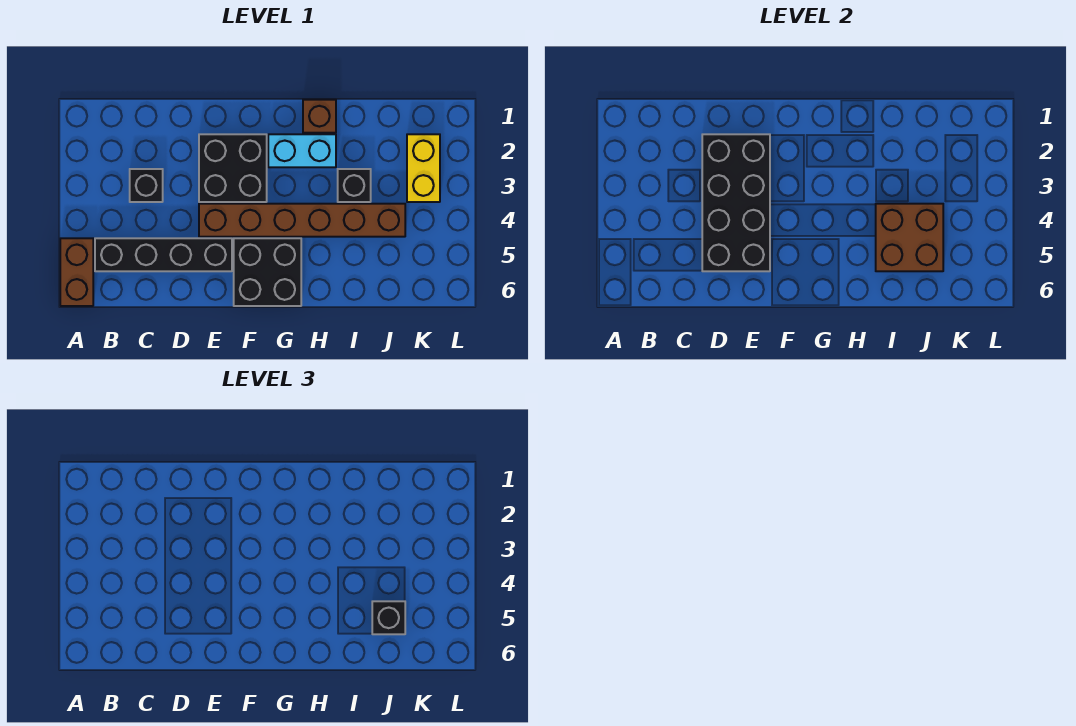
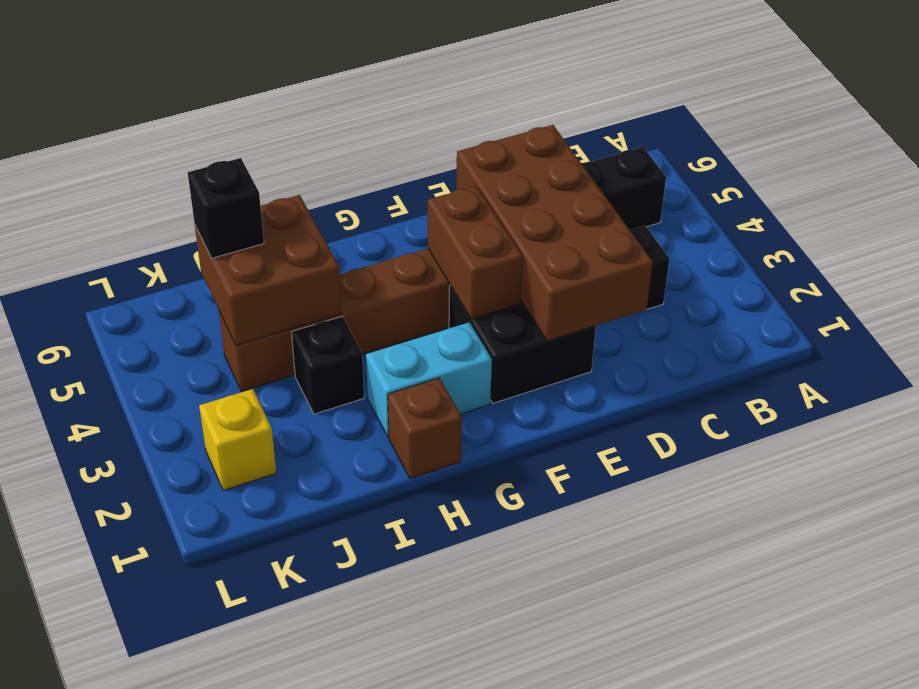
brown brick A5:A6 level 1 -> brown brick F3:F4 level 2
black brick D2:E5 level 2 -> brown brick D2:E5 level 2
black brick F5:G6 level 1 -> none
yellow brick K2:K3 level 1 -> yellow brick K2 level 1

